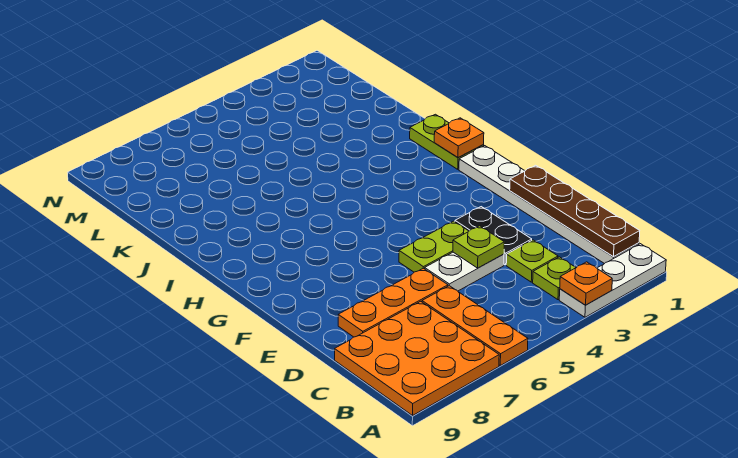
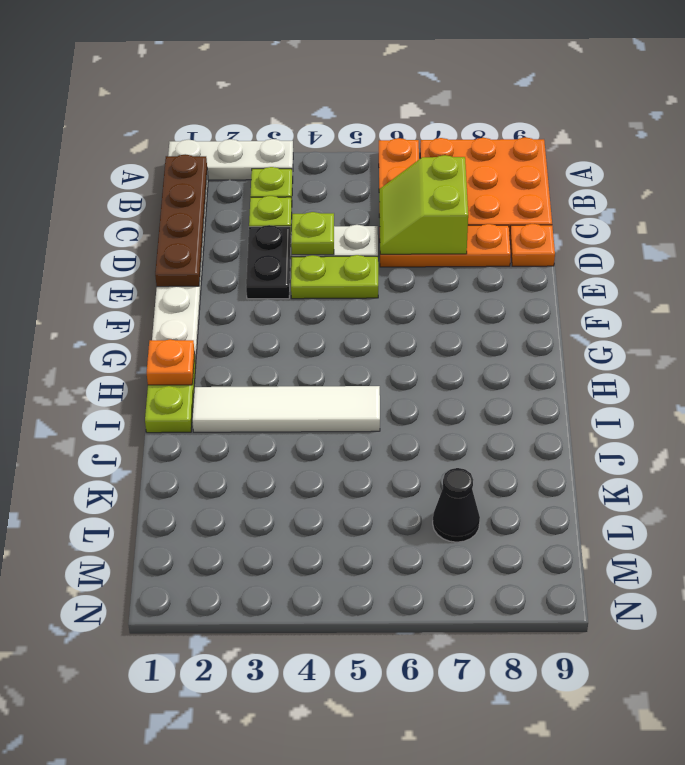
orange plate A3 level 2 -> orange plate D9 level 1
none -> lime slope C6:D7 level 2 top 7
none -> white tile I2:I5 level 1
none -> black cone L7 level 1

